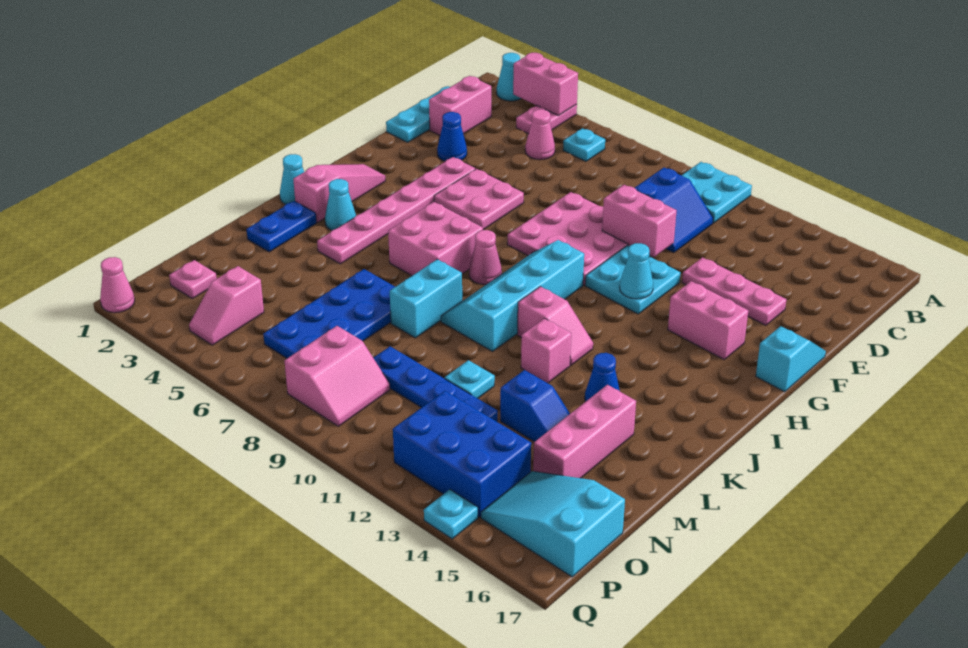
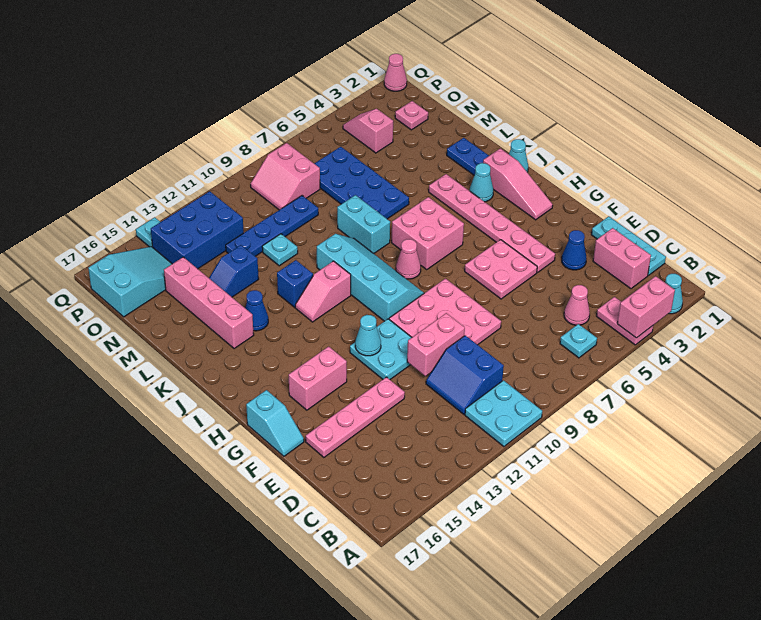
pink plate E13:E15 level 1 -> pink plate E13:E16 level 1
pink brick K12 level 1 -> blue brick K12 level 1
pink brick L15:N15 level 1 -> pink brick K15:N15 level 1

